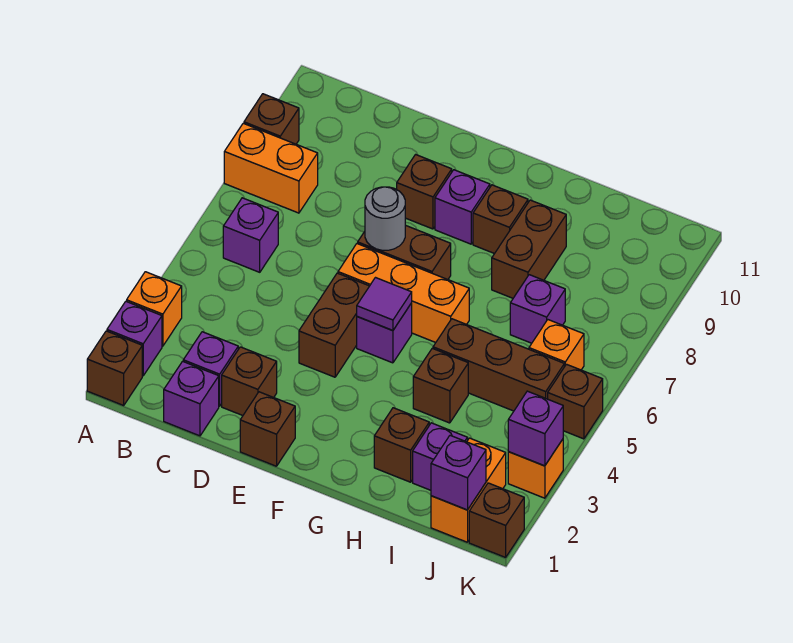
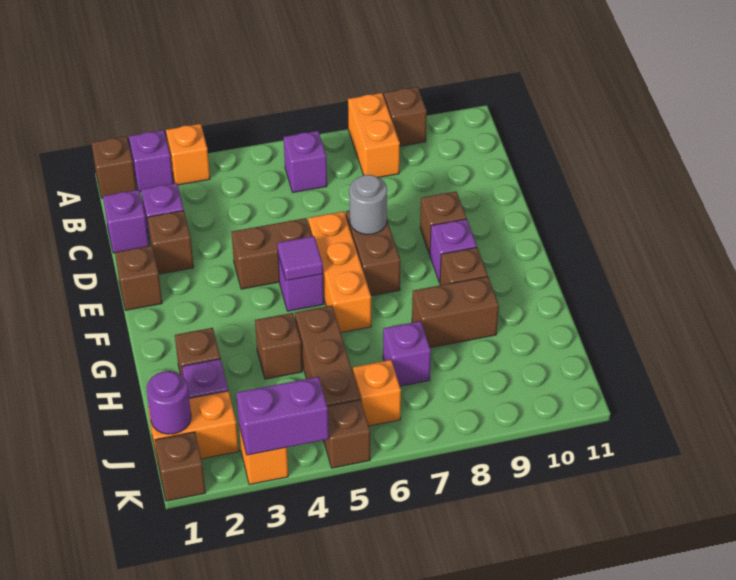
purple brick J1 level 2 -> purple round brick J1 level 2
purple brick K3 level 2 -> purple brick K3:K4 level 2

